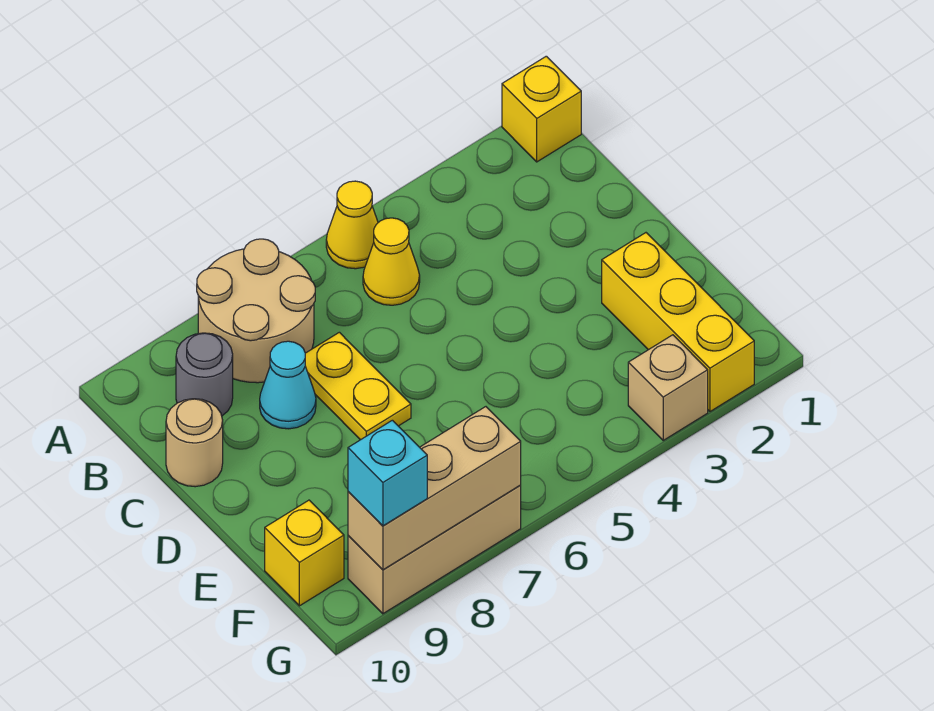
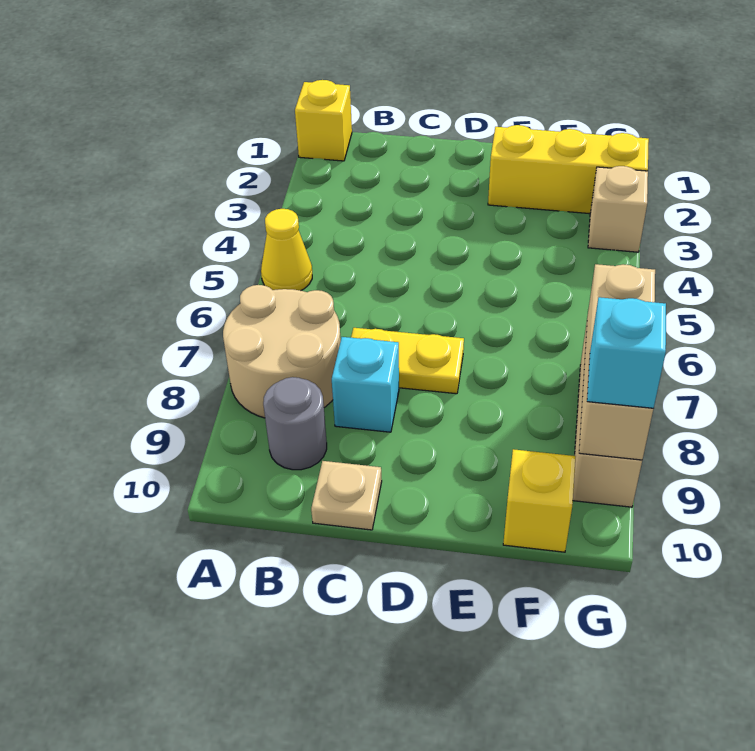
yellow cone B5 level 1 -> none
cyan cone C8 level 1 -> cyan brick C8 level 1
tan round brick C10 level 1 -> tan plate C10 level 1

